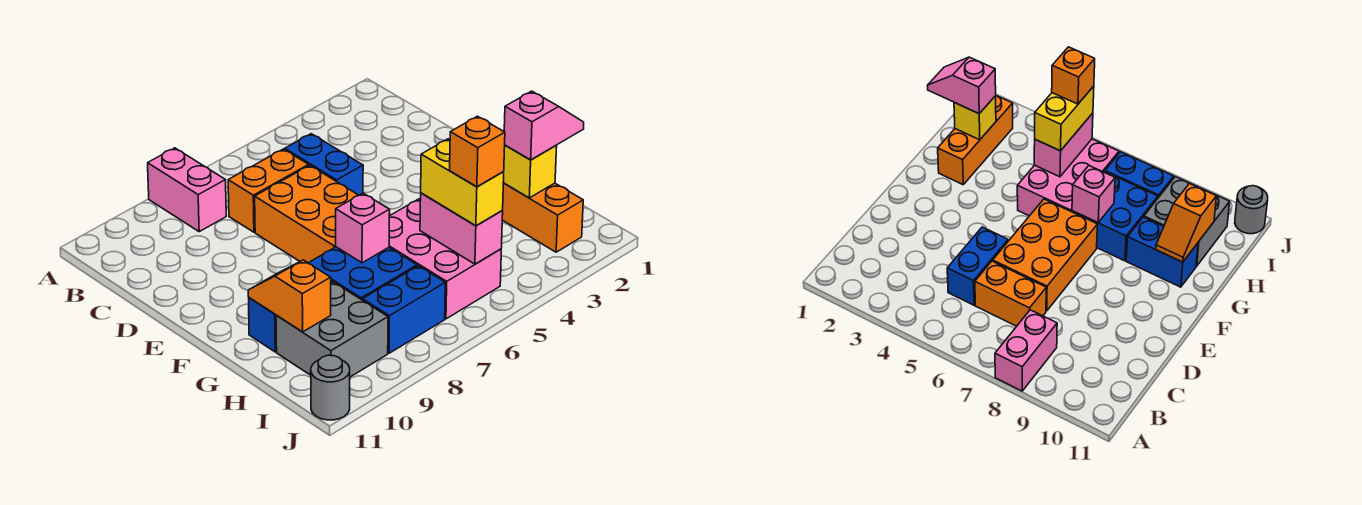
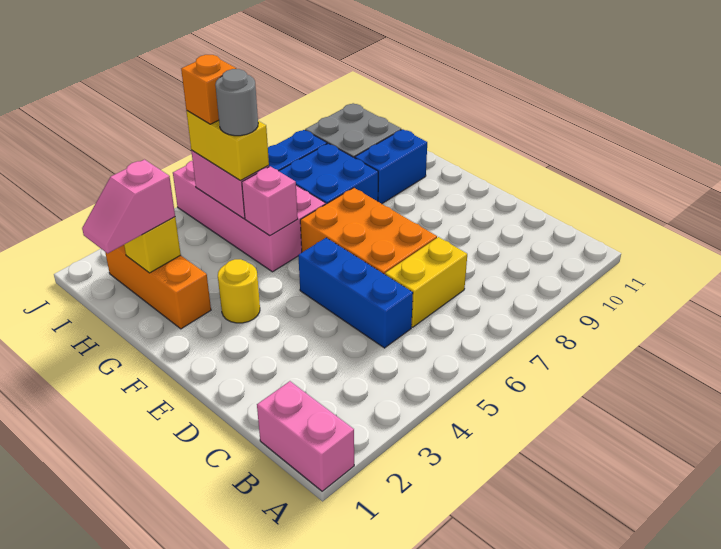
pink brick A8:B8 level 1 -> pink brick A1:B1 level 1
blue brick C5:D5 level 1 -> blue brick C5:E5 level 1
orange brick C6:C7 level 1 -> yellow brick C6:C7 level 1
none -> yellow round brick F3 level 1
pink brick G5:I6 level 1 -> pink brick G5:J6 level 1
pink brick G7 level 2 -> pink brick G5 level 2
orange slope G10:H10 level 2 top H -> none
grey round brick J11 level 1 -> grey round brick H5 level 4

